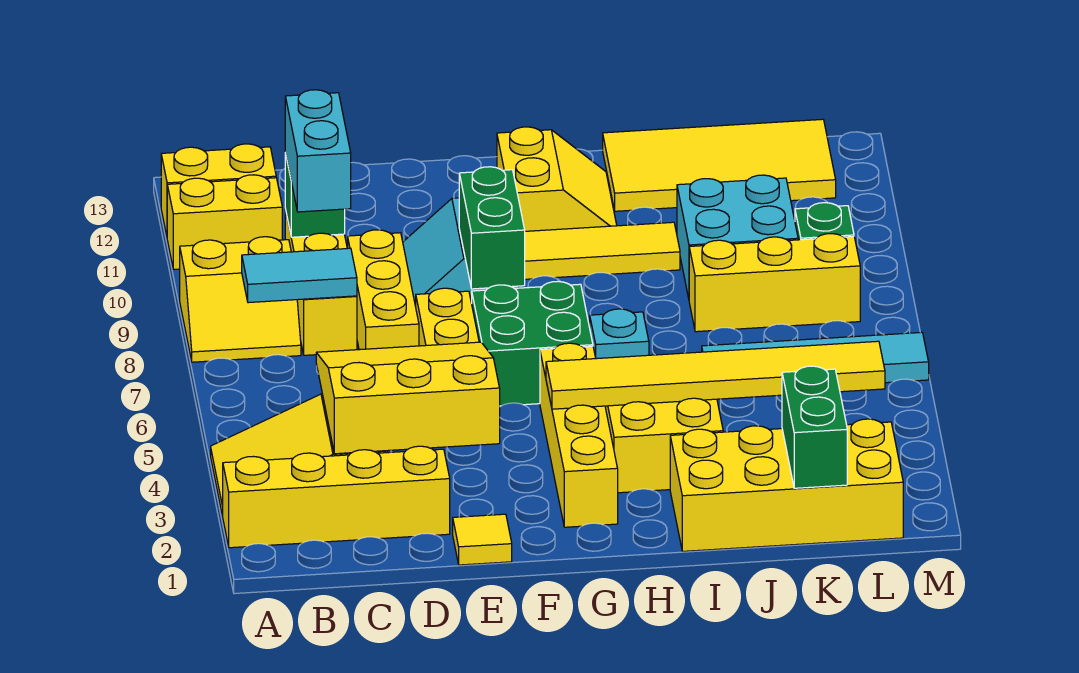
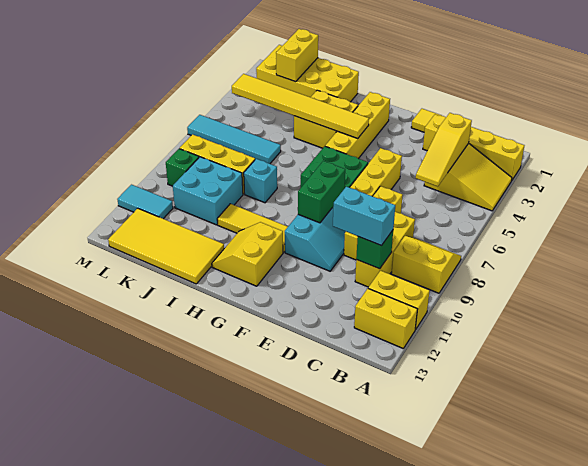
cyan tile B8:C8 level 2 -> cyan tile L11:M11 level 1
yellow slope C3:E5 level 2 top 3 -> yellow slope C3:C5 level 2 top 3
cyan brick C9:C10 level 3 -> cyan brick C10:D10 level 3
cyan brick H6 level 1 -> cyan brick I8 level 1
green brick K1:K2 level 2 -> yellow brick K1:K2 level 2

